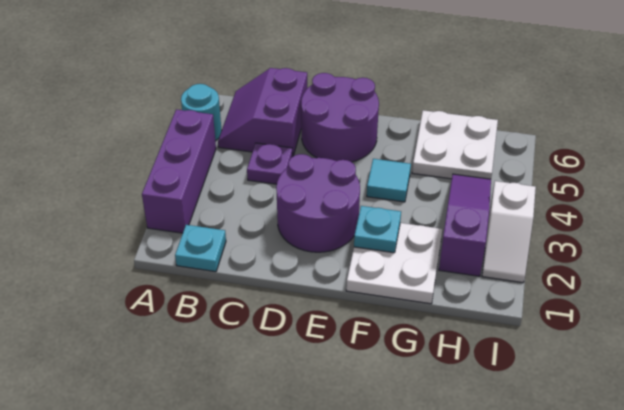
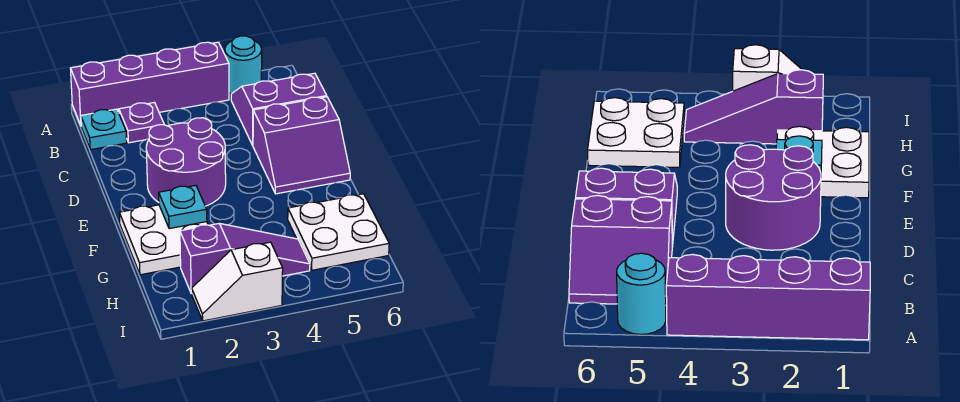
purple brick A2:A4 level 1 -> purple brick A1:A4 level 1
purple plate C4 level 1 -> purple plate B2 level 1
purple round brick D5:E6 level 1 -> purple slope D5:E6 level 1 top D
cyan tile F4 level 1 -> none

